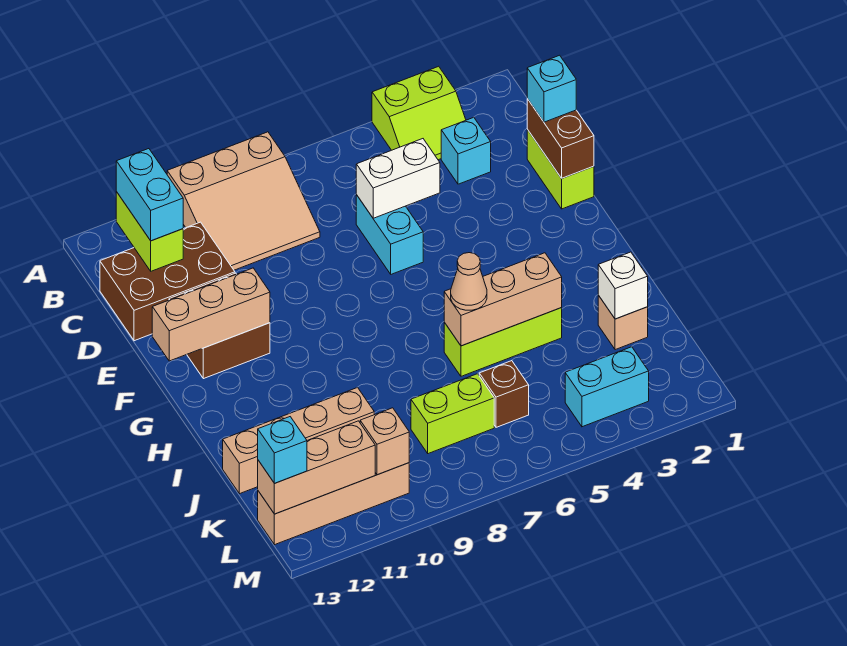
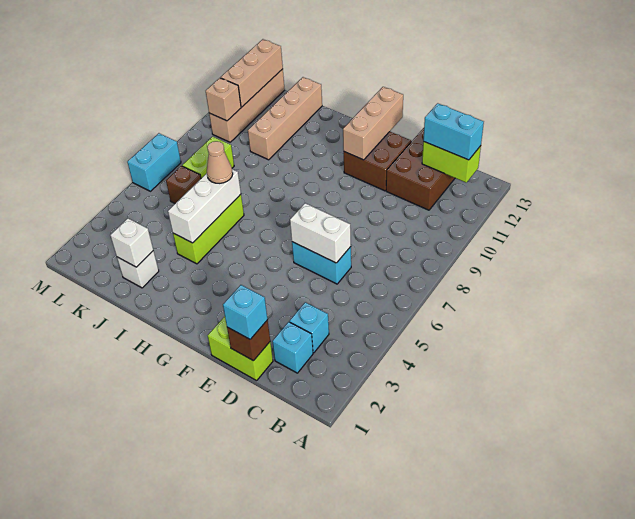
lime slope A3:B4 level 1 top A -> none
tan slope A8:C10 level 1 top A -> none
brown brick D1:E1 level 2 -> brown brick D1 level 2
white brick D5:D6 level 2 -> white brick D6:E6 level 2
tan brick I4:I6 level 2 -> white brick I4:I6 level 2
tan brick J2 level 1 -> white brick J2 level 1
cyan brick L3:L4 level 1 -> cyan brick M6:M7 level 1
cyan brick L13 level 3 -> cyan brick C2 level 1

